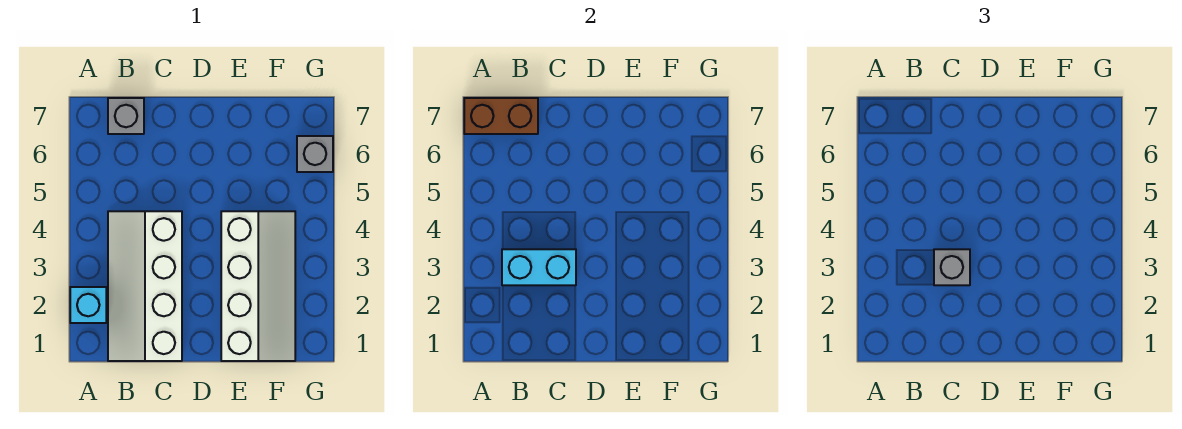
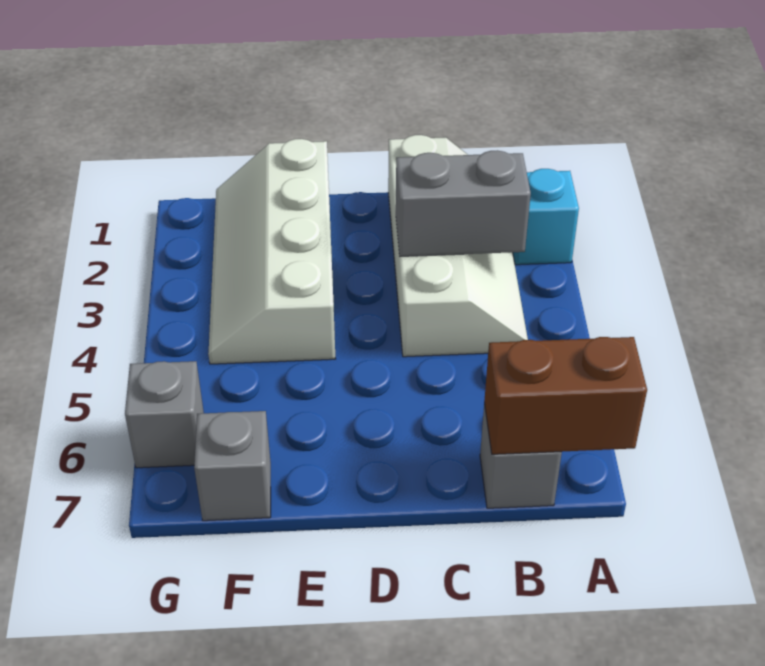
cyan brick B3:C3 level 2 -> grey brick B3:C3 level 2
grey brick C3 level 3 -> grey brick F7 level 1

